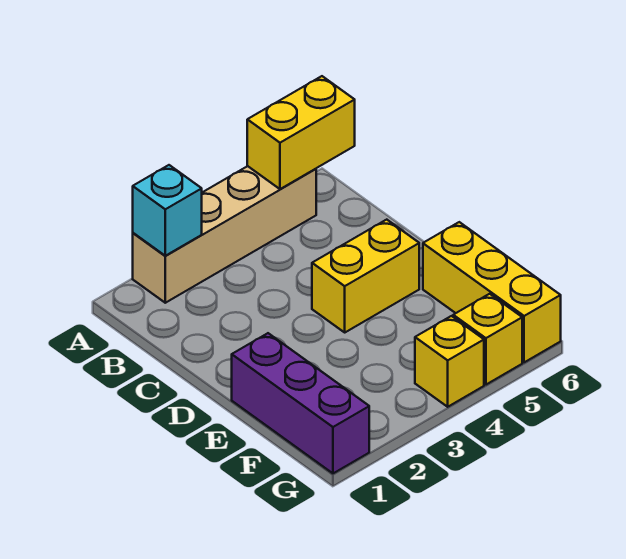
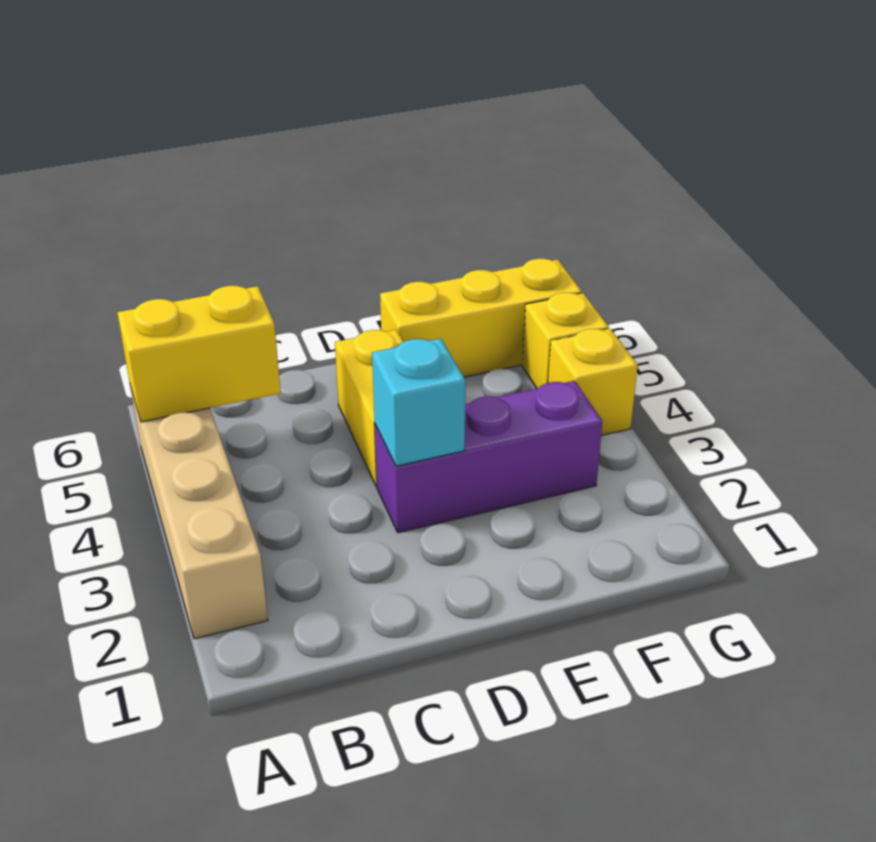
cyan brick A2 level 2 -> cyan brick D3 level 2
yellow brick A5:A6 level 2 -> yellow brick A5:B5 level 2
purple brick E1:G1 level 1 -> purple brick D3:F3 level 1

